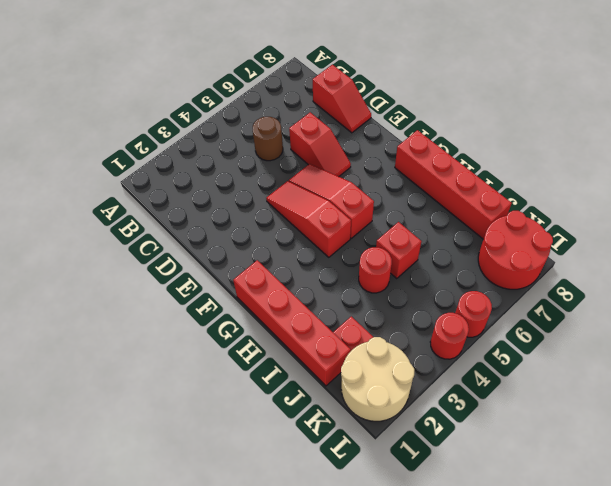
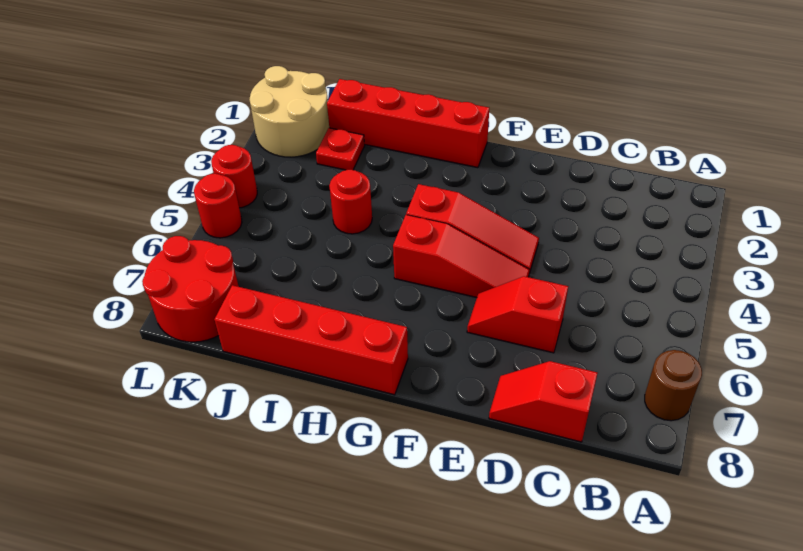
brown round brick C5 level 1 -> brown round brick A7 level 1
red brick I5 level 1 -> none

